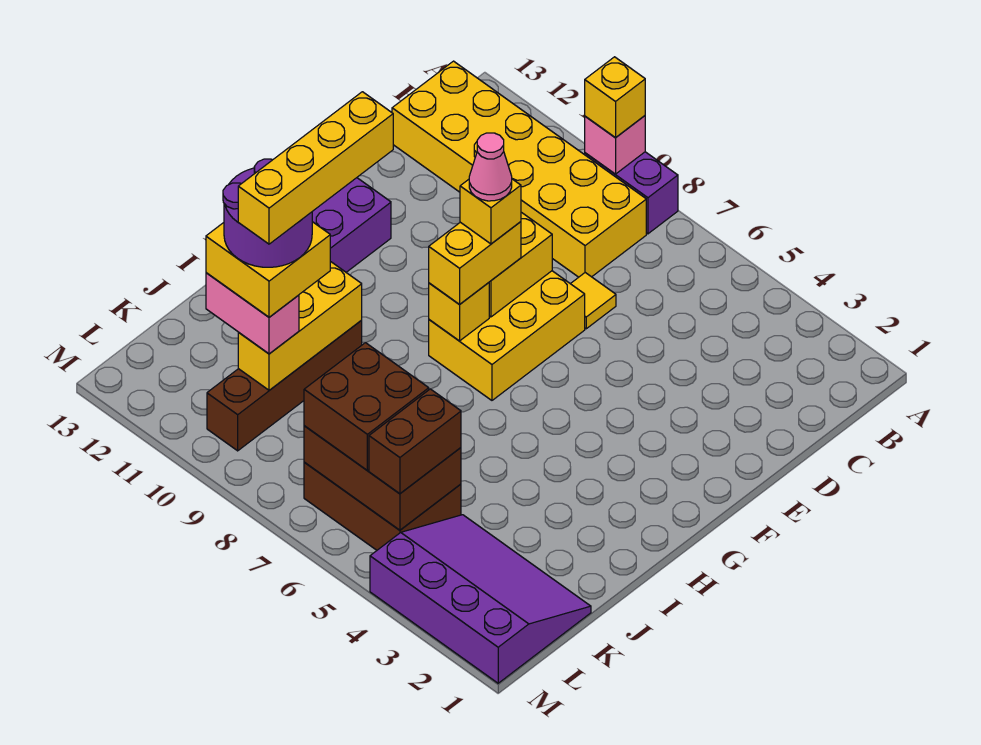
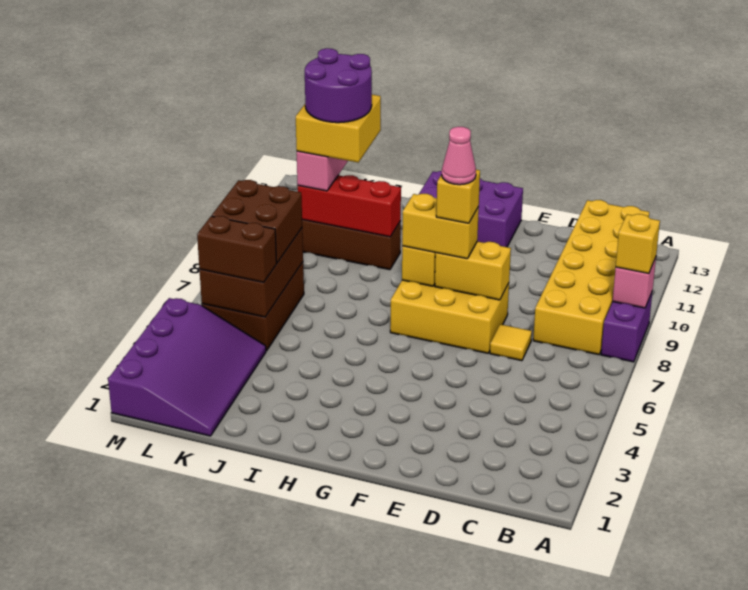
yellow brick H10:K10 level 6 -> none
yellow brick I10:K10 level 2 -> red brick I10:K10 level 2

